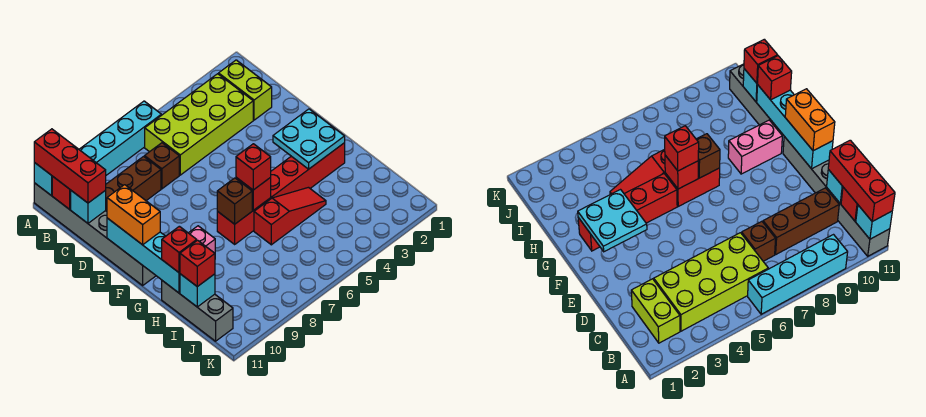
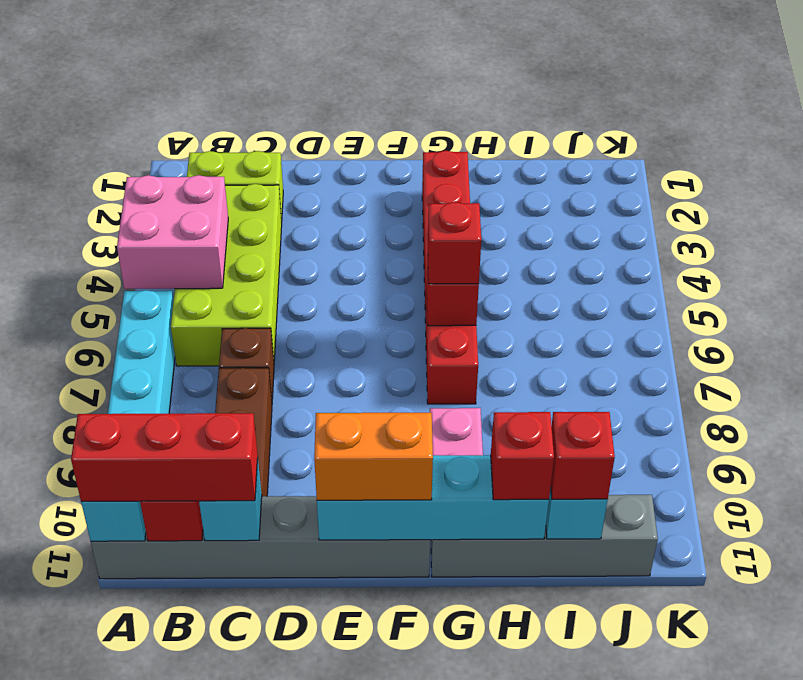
none -> pink brick A4:B5 level 2
cyan plate F2:G3 level 2 -> none
brown brick G7 level 2 -> none
red slope H4:H6 level 1 top 6 -> none
grey brick H11:J11 level 1 -> grey brick G11:J11 level 1

